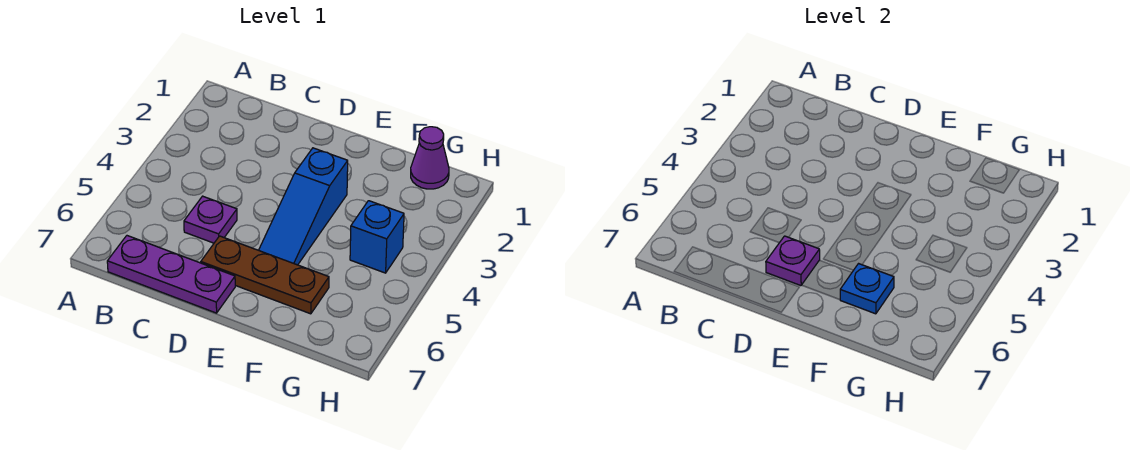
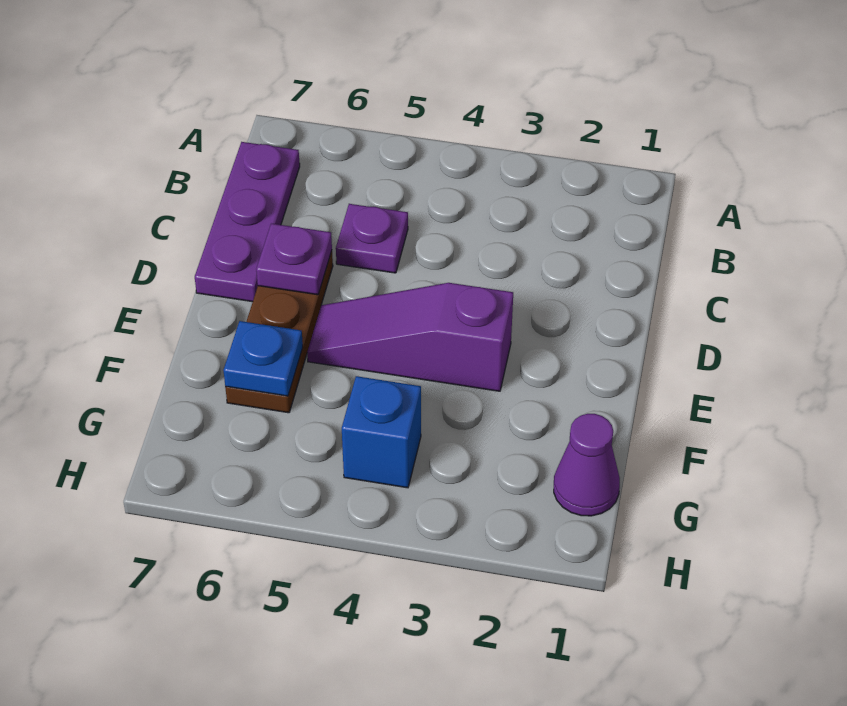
blue slope E3:E5 level 1 top 3 -> purple slope E3:E5 level 1 top 3

